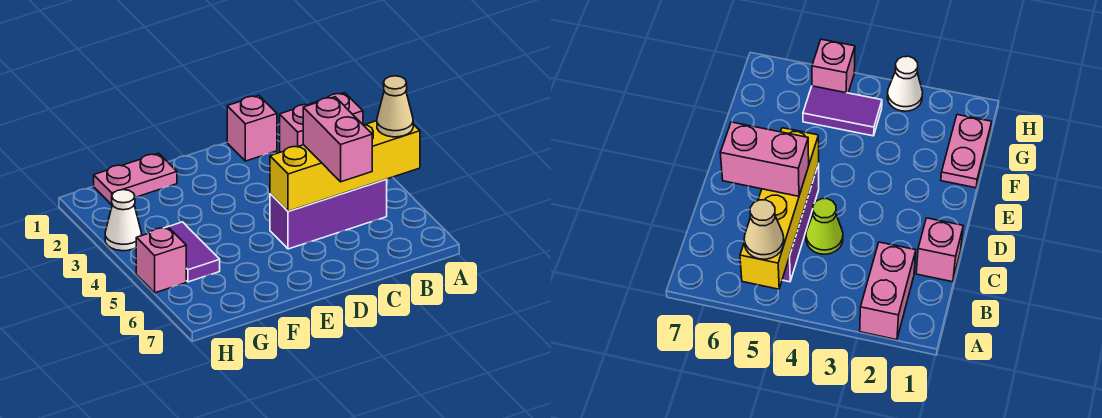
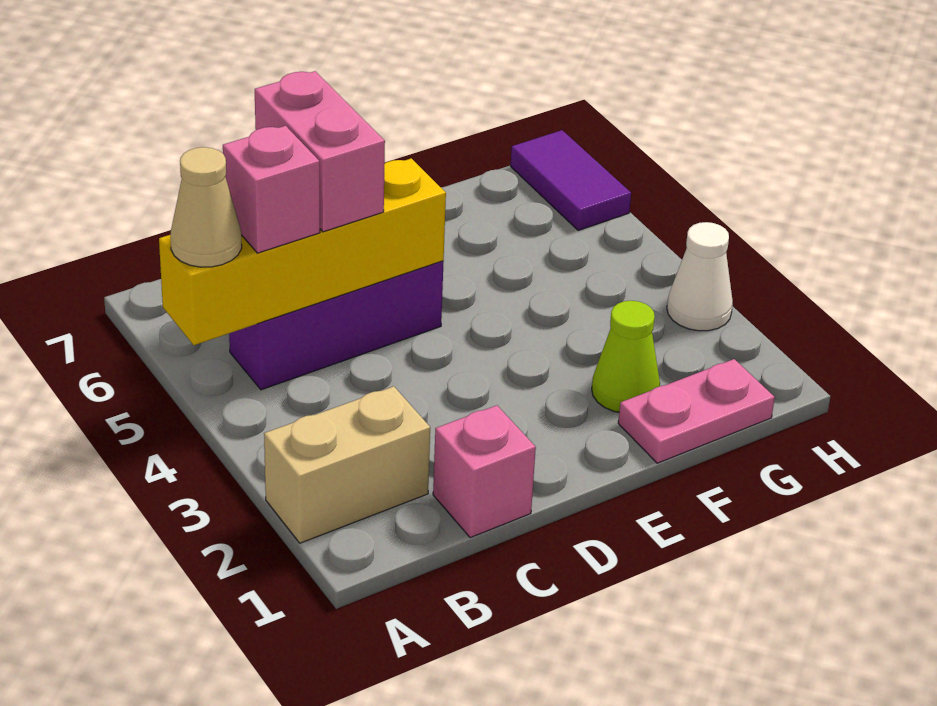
pink brick A2:B2 level 1 -> tan brick A2:B2 level 1
lime cone C4 level 1 -> lime cone F2 level 1
purple tile G4:G5 level 1 -> purple tile H6:H7 level 1
pink brick H5 level 1 -> pink brick B5 level 3

